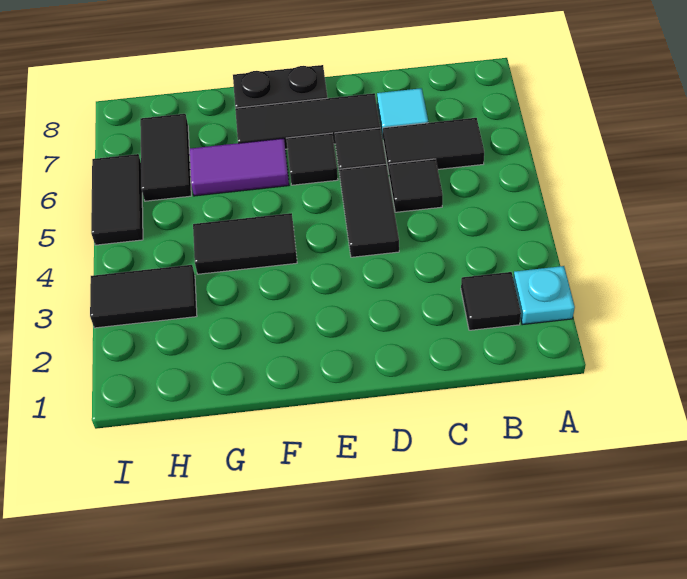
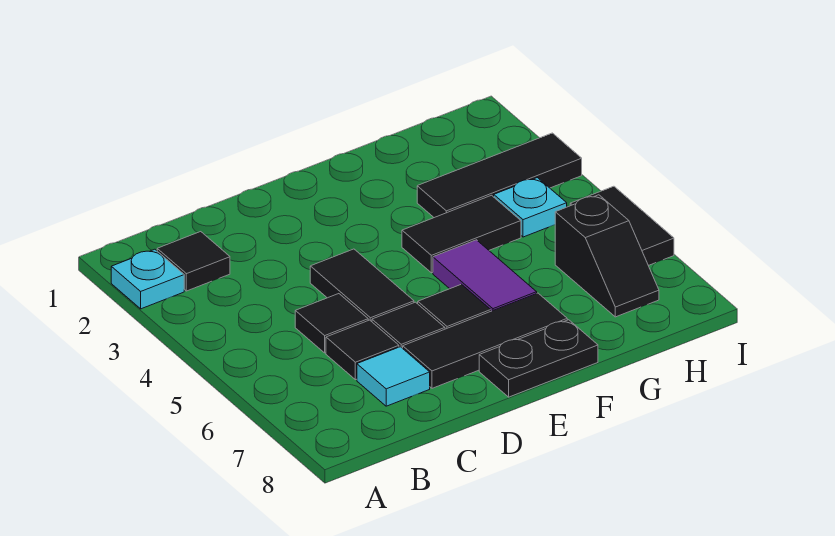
black tile B6:C6 level 1 -> black tile C6 level 1
purple tile F6:G6 level 1 -> purple tile F5:F6 level 1
black tile H3:I3 level 1 -> black tile G3:I3 level 1
none -> cyan plate H4 level 1
black tile H6:H7 level 1 -> black slope H6:H7 level 1 top 6

